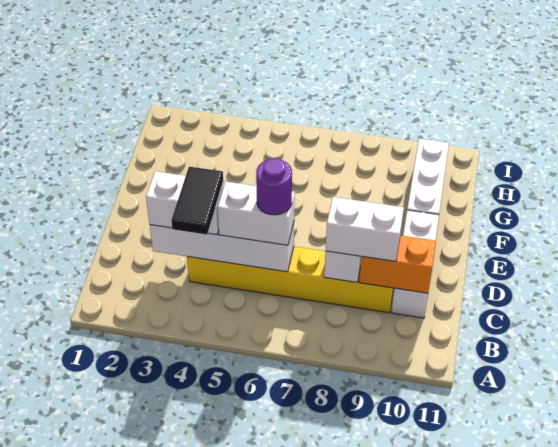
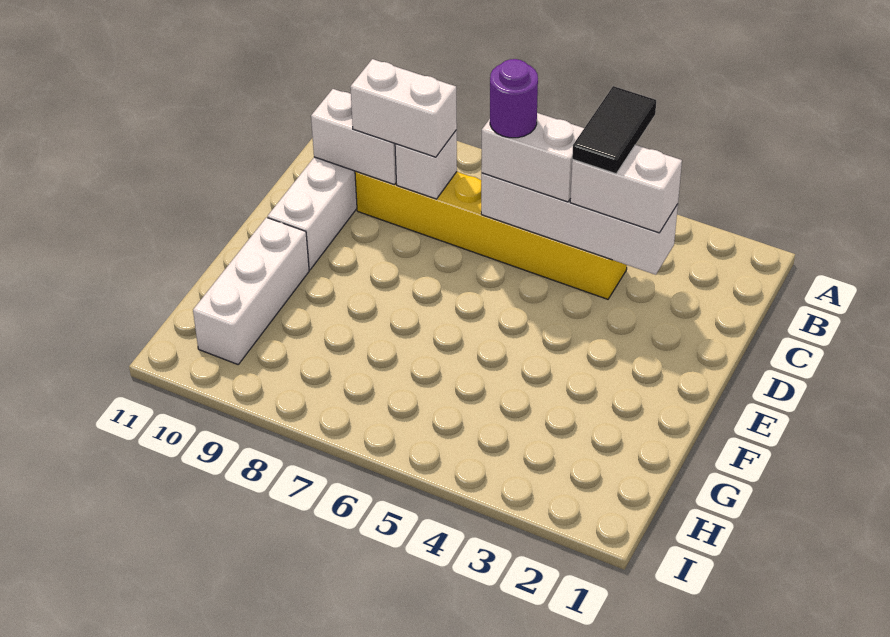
orange brick C9:C10 level 2 -> white brick C9:C10 level 2

